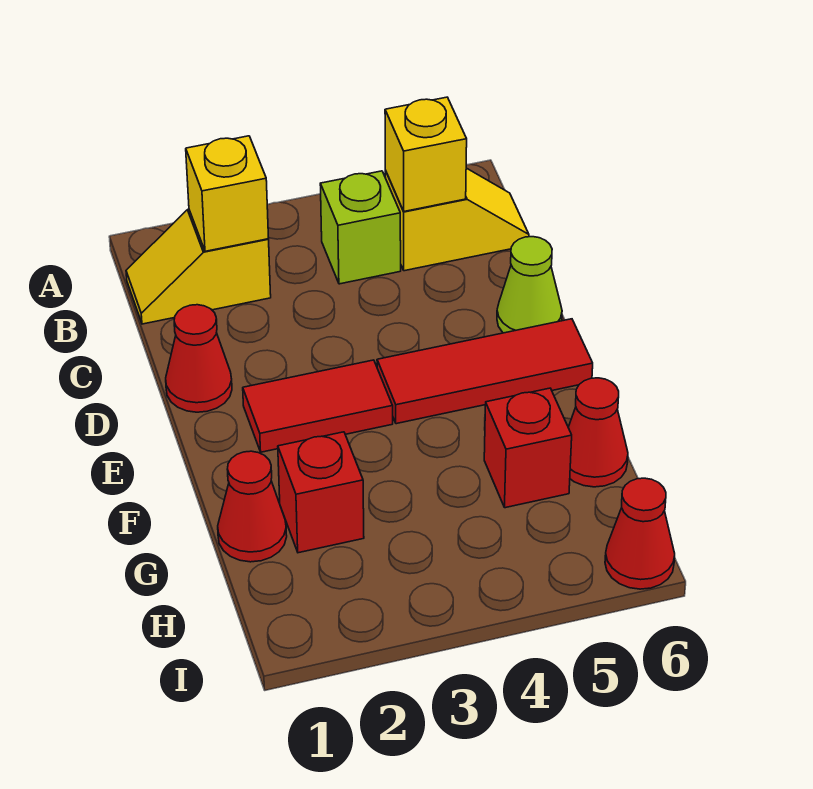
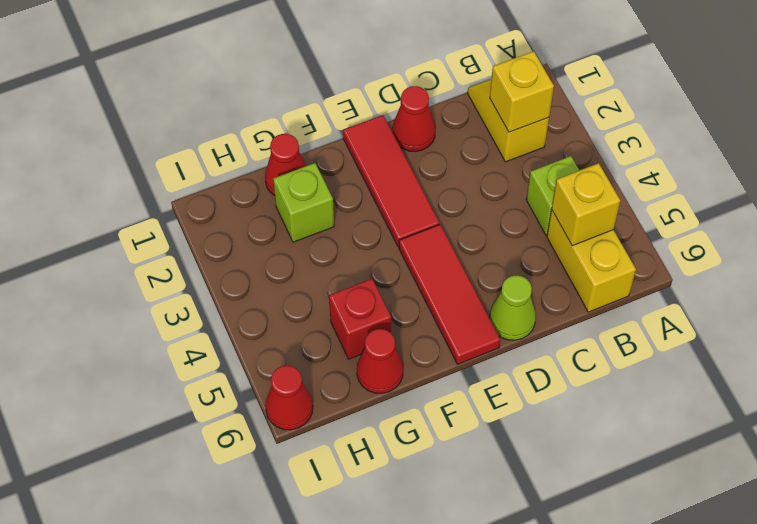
yellow slope B5:B6 level 1 top 5 -> yellow brick B5:B6 level 1
red tile E2:E3 level 1 -> red tile E1:E3 level 1
red brick G2 level 1 -> lime brick G2 level 1

